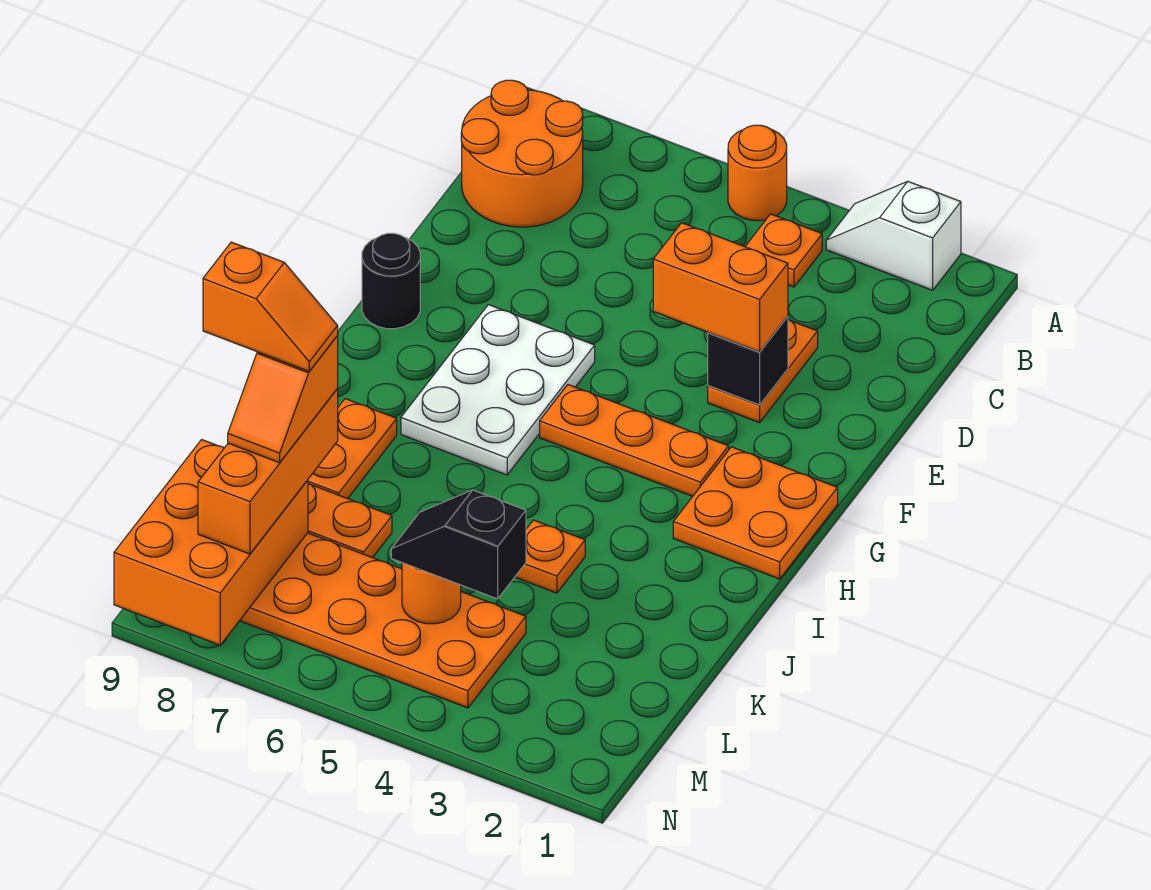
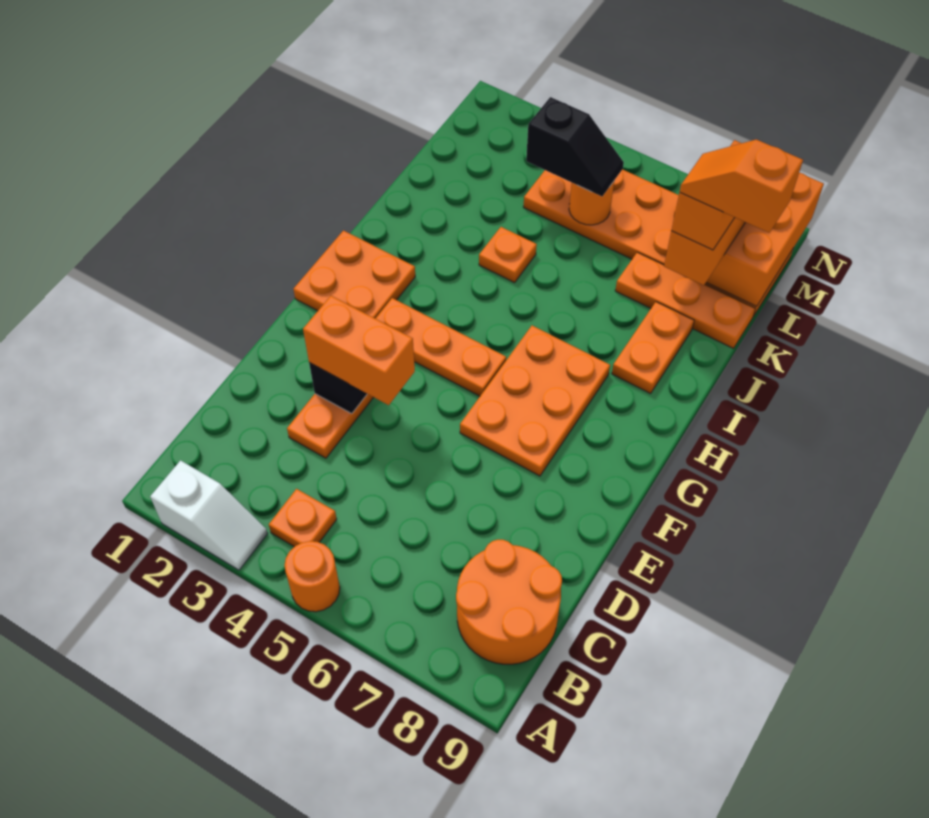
white plate F6:H7 level 1 -> orange plate F6:H7 level 1
black round brick F9 level 1 -> none

